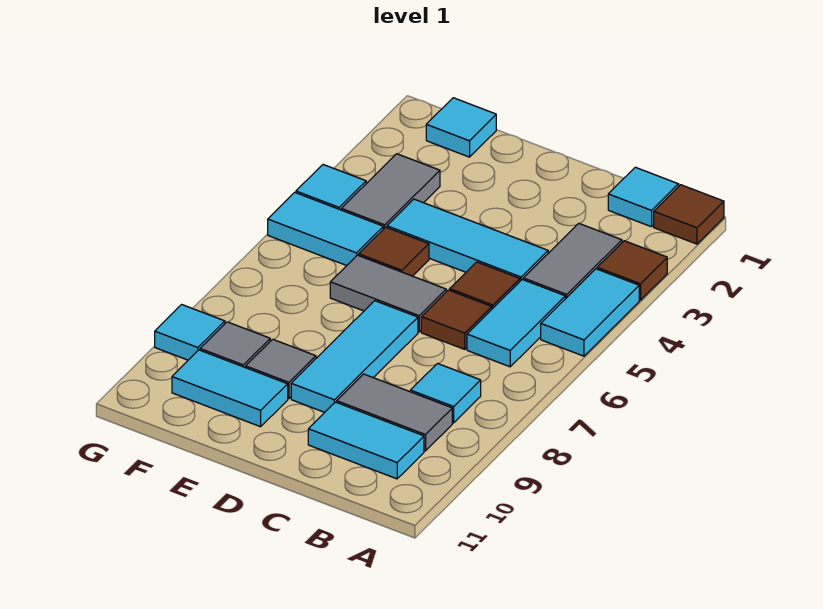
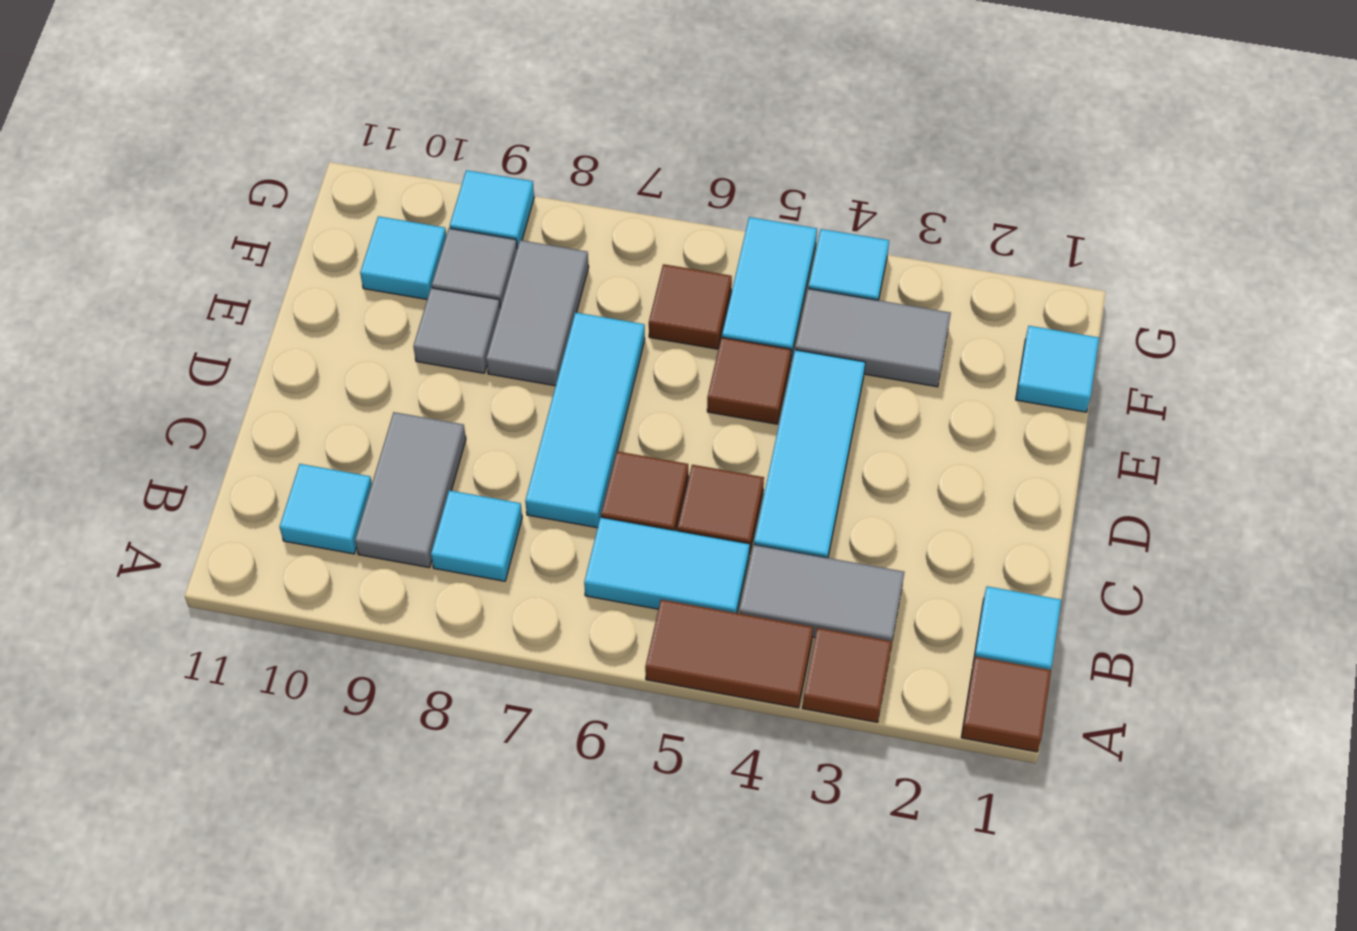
cyan tile A4:A5 level 1 -> brown tile A4:A5 level 1
cyan tile B10:C10 level 1 -> cyan tile B10 level 1
grey tile D6:E6 level 1 -> grey tile E8:F8 level 1
cyan tile D7:D9 level 1 -> cyan tile C7:E7 level 1
cyan tile E10:F10 level 1 -> cyan tile F10 level 1
none -> brown tile F6 level 1

